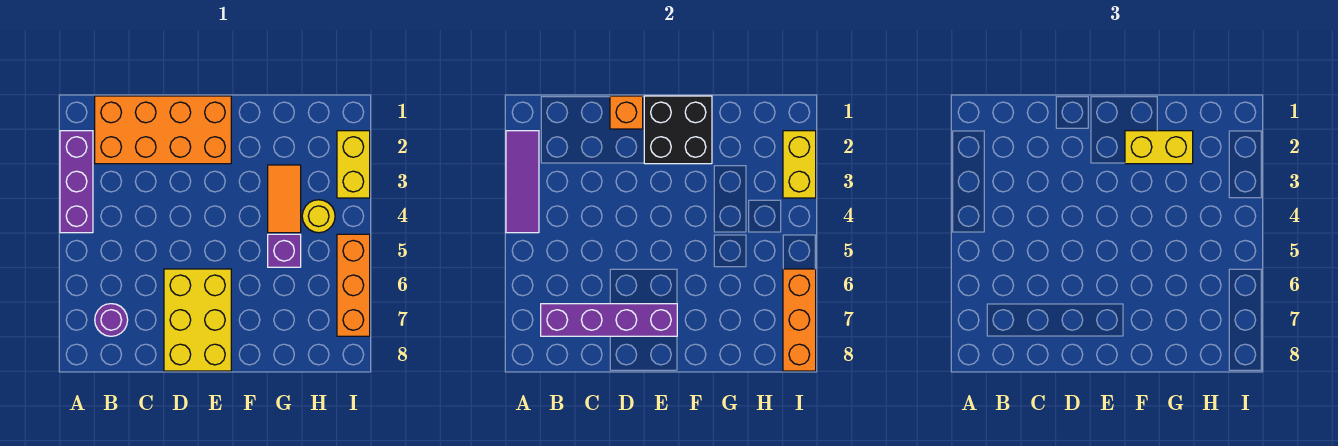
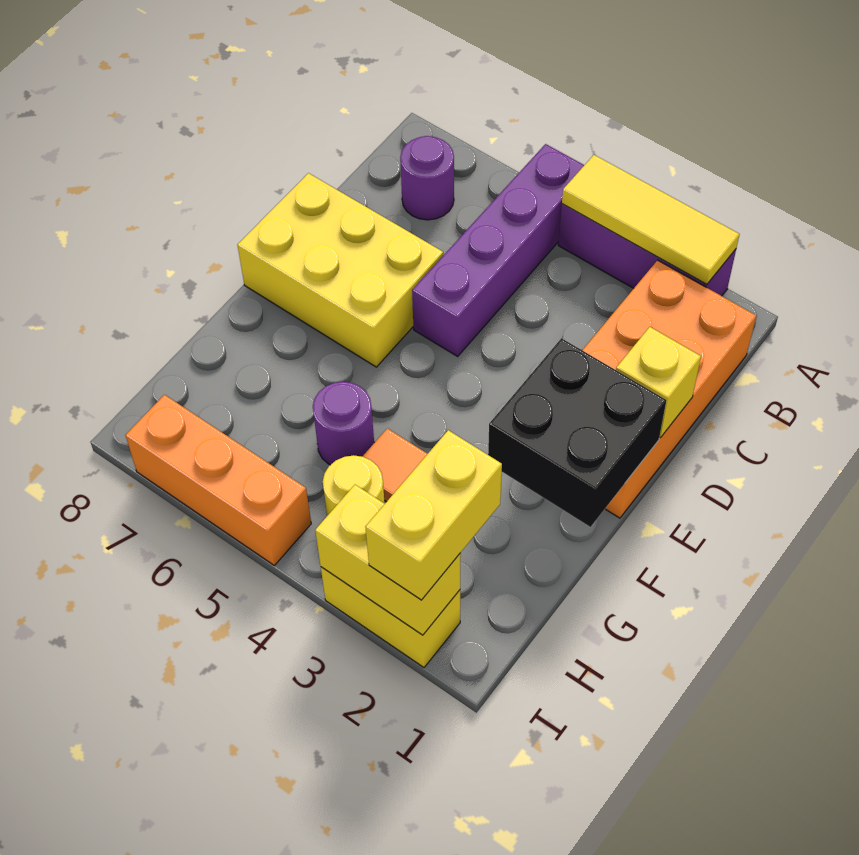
purple tile A2:A4 level 2 -> yellow tile A2:A4 level 2
purple brick B7:E7 level 2 -> purple brick A5:D5 level 1
orange brick D1 level 2 -> yellow brick D1 level 2
yellow brick F2:G2 level 3 -> yellow brick H2:I2 level 3
purple brick G5 level 1 -> purple round brick G5 level 1
orange brick I6:I8 level 2 -> none

